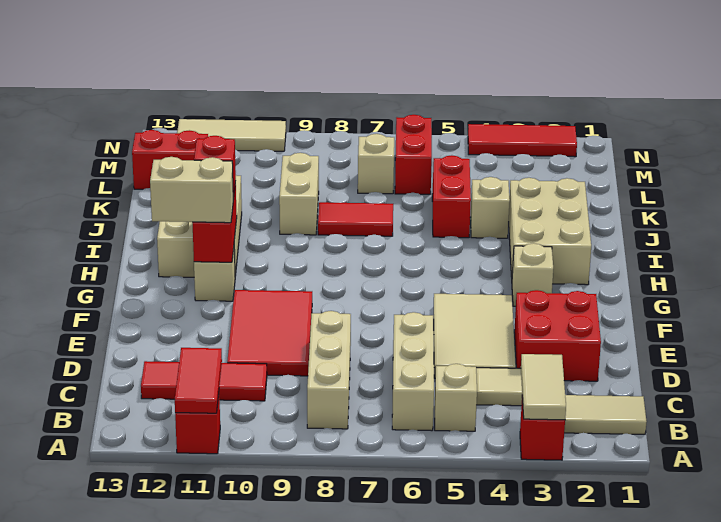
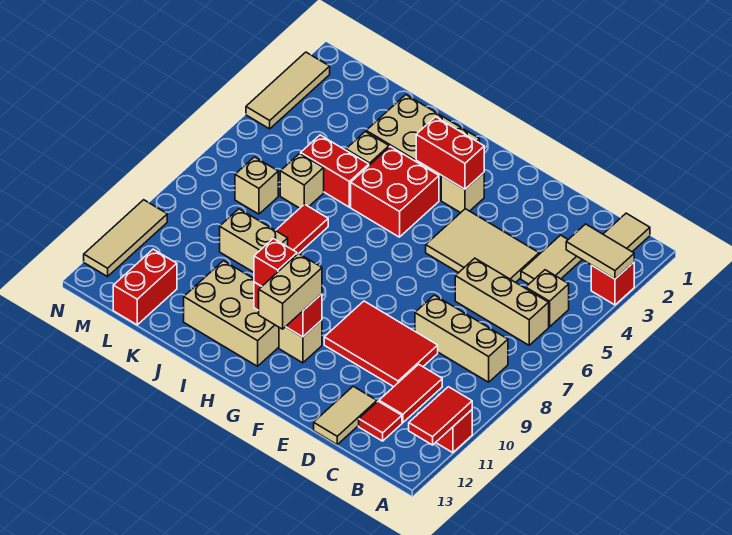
red tile A11:B11 level 2 -> red tile A11:A12 level 2
red brick D2:E3 level 1 -> red brick H4:I5 level 1
none -> tan tile D12:D13 level 1
none -> tan brick K6 level 1
red brick L6:M6 level 1 -> red brick G3:H3 level 2
red tile N2:N4 level 1 -> tan tile N2:N4 level 1

